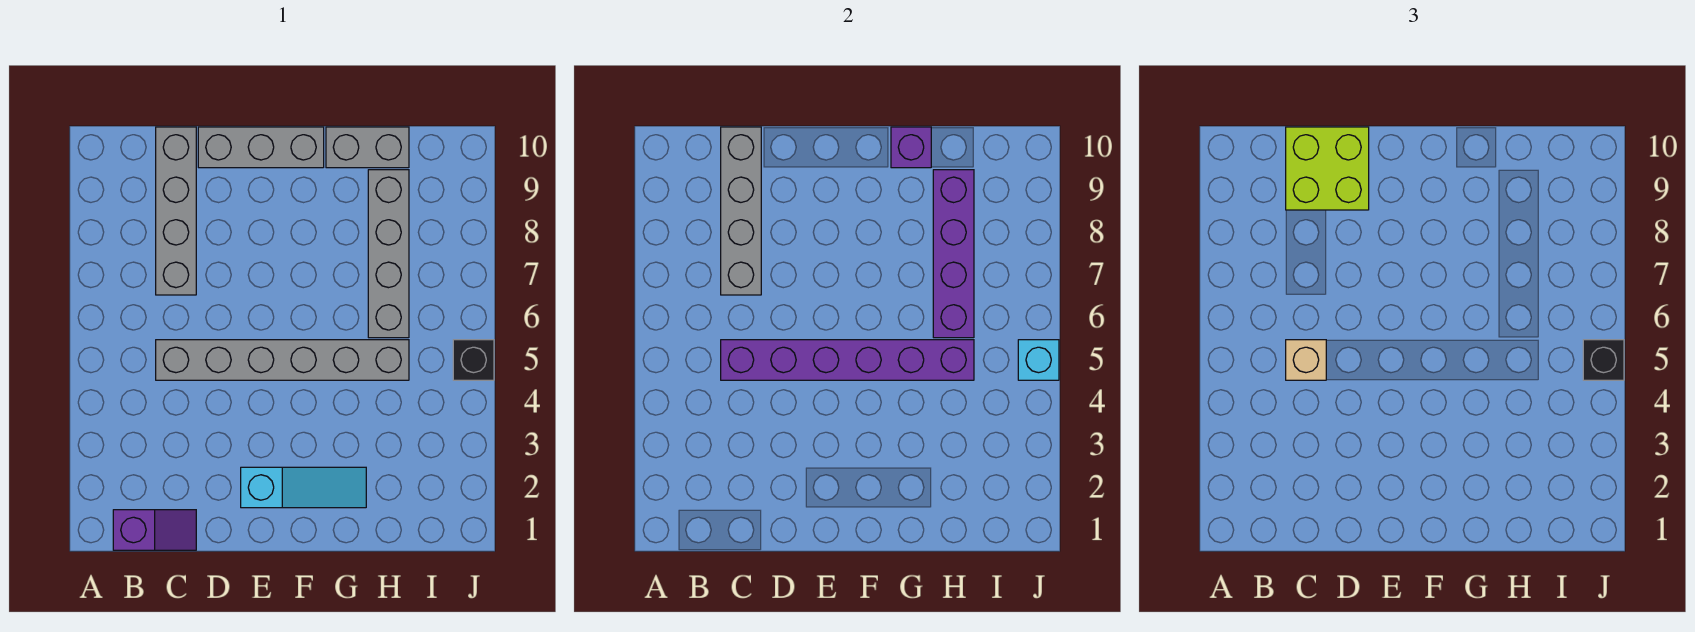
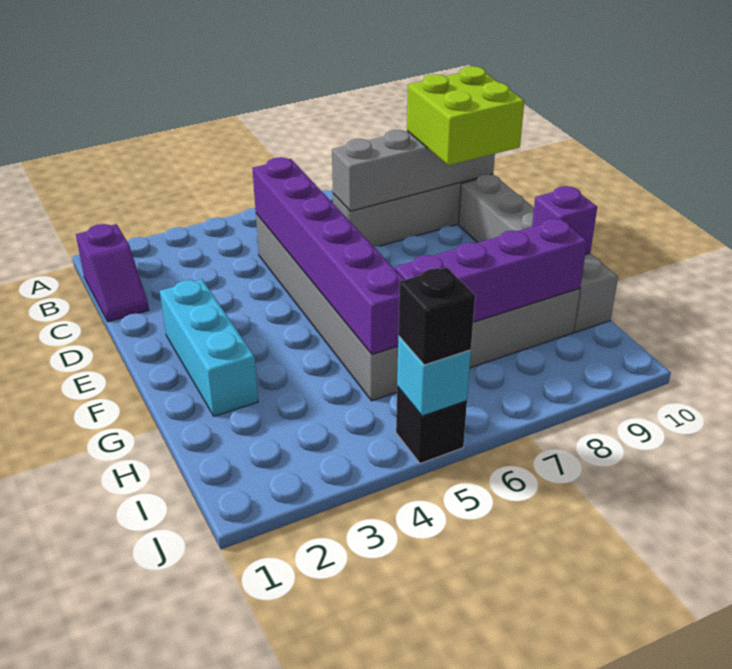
tan brick C5 level 3 -> none
cyan slope E2:G2 level 1 top E -> cyan brick E2:G2 level 1

